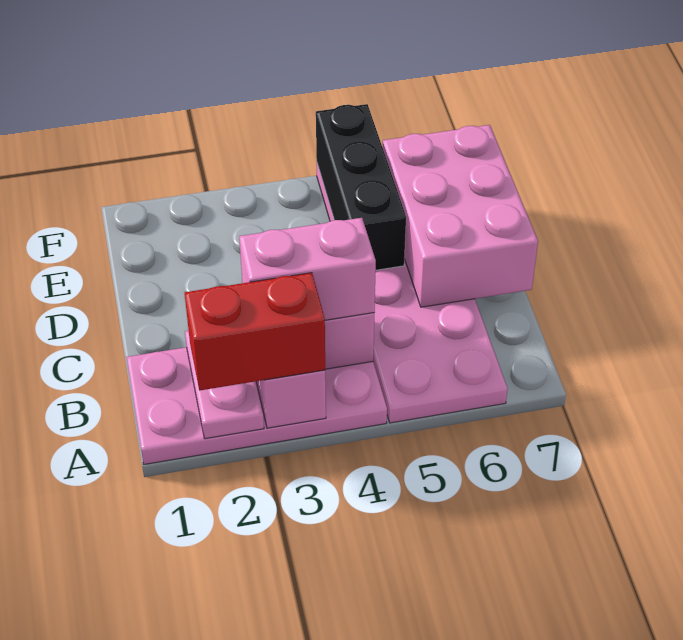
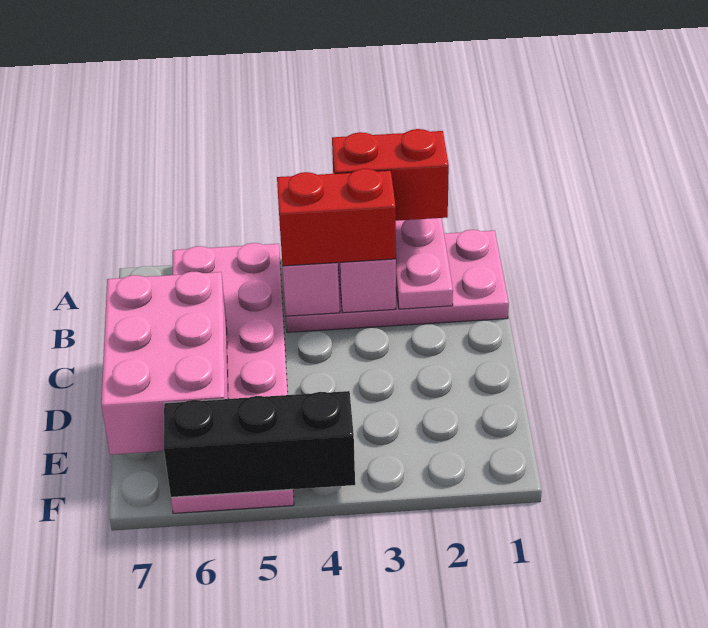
pink brick B3:B4 level 3 -> red brick B3:B4 level 3
black brick D5:F5 level 2 -> black brick F4:F6 level 2

